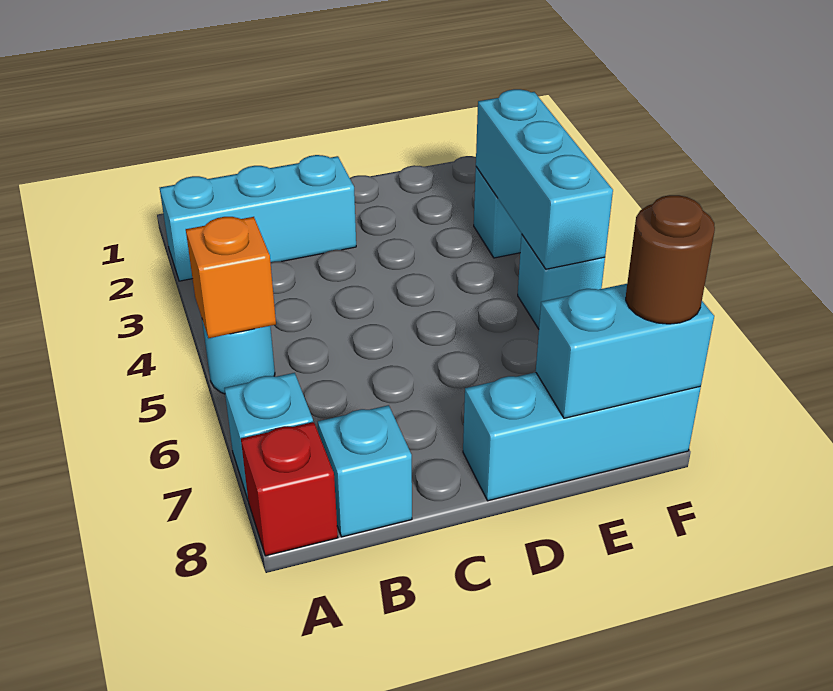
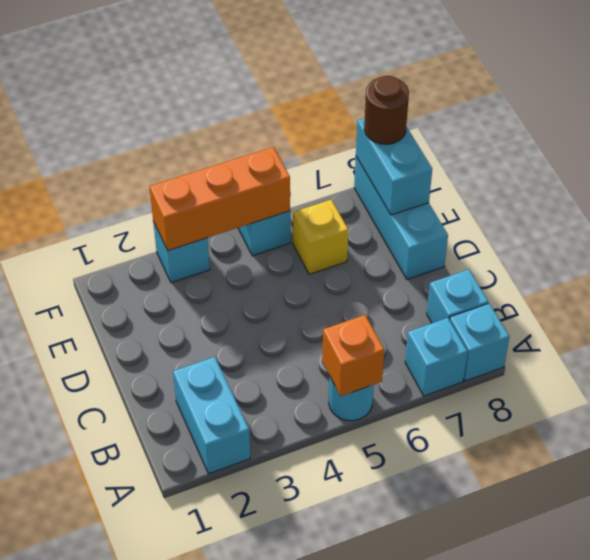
cyan brick A2:C2 level 1 -> cyan brick A2:B2 level 1
red brick A8 level 1 -> cyan brick A8 level 1
none -> yellow brick E6 level 1
cyan brick F3:F5 level 2 -> orange brick F3:F5 level 2

